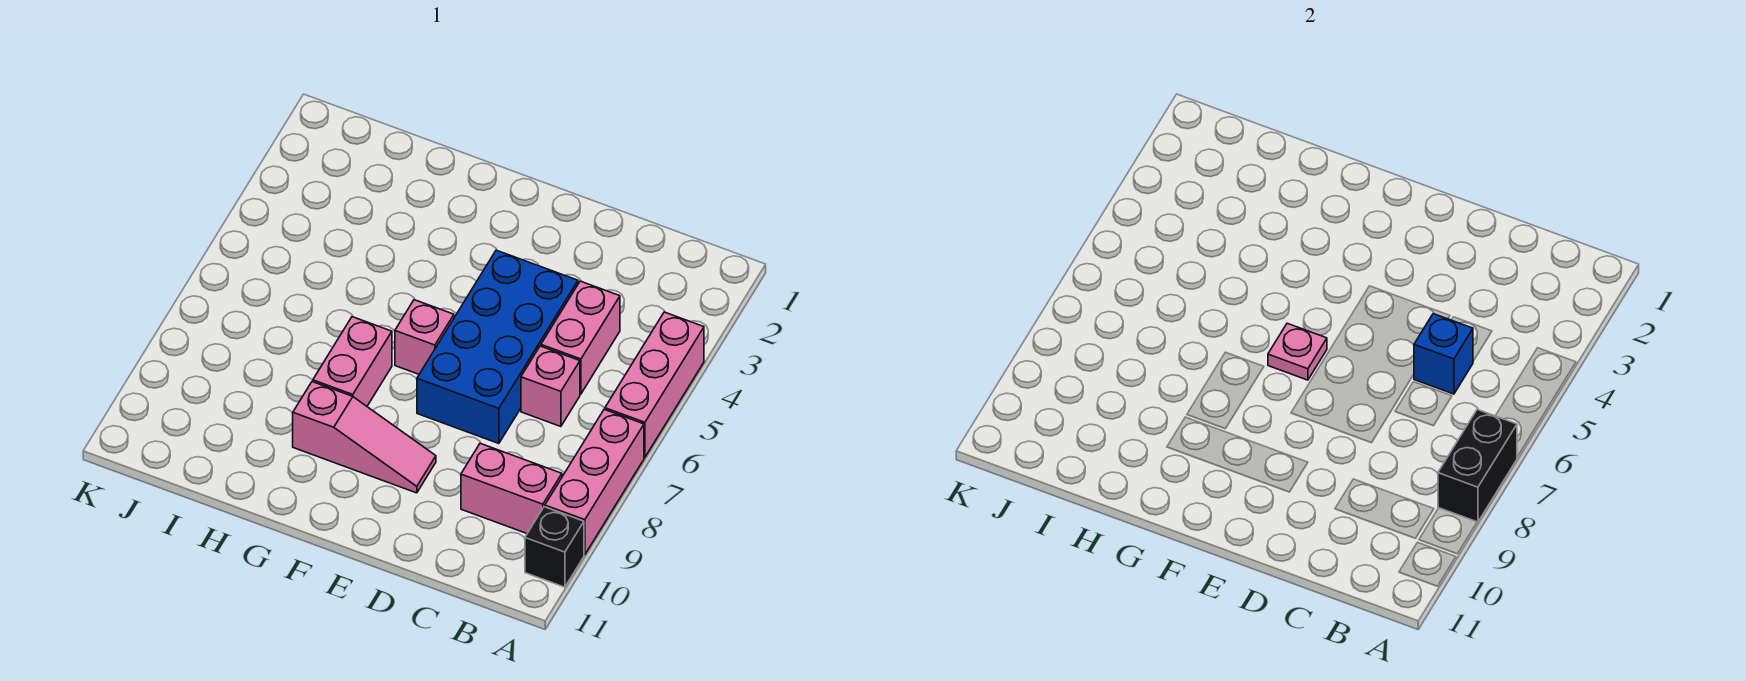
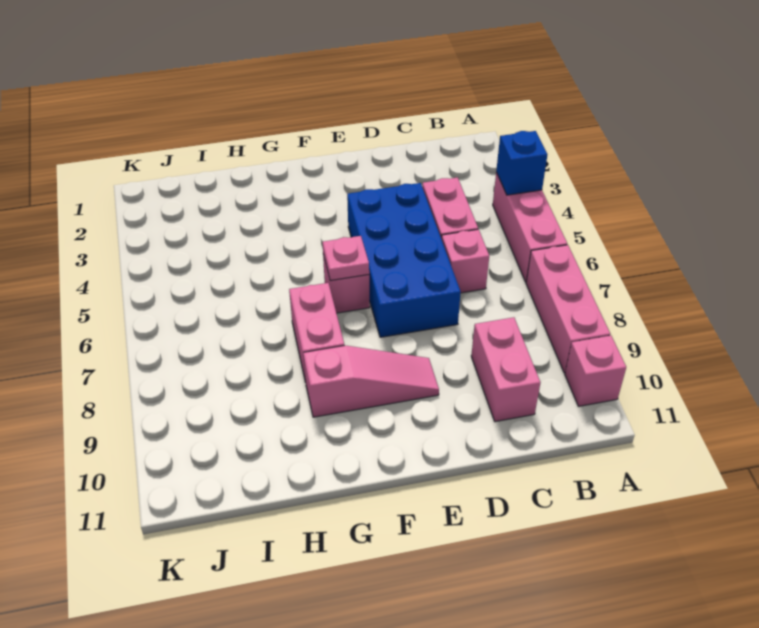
black brick A7:A8 level 2 -> none
black brick A10 level 1 -> pink brick A10 level 1
pink brick B9:C9 level 1 -> pink brick C9:C10 level 1
blue brick C5 level 2 -> blue brick A4 level 2

